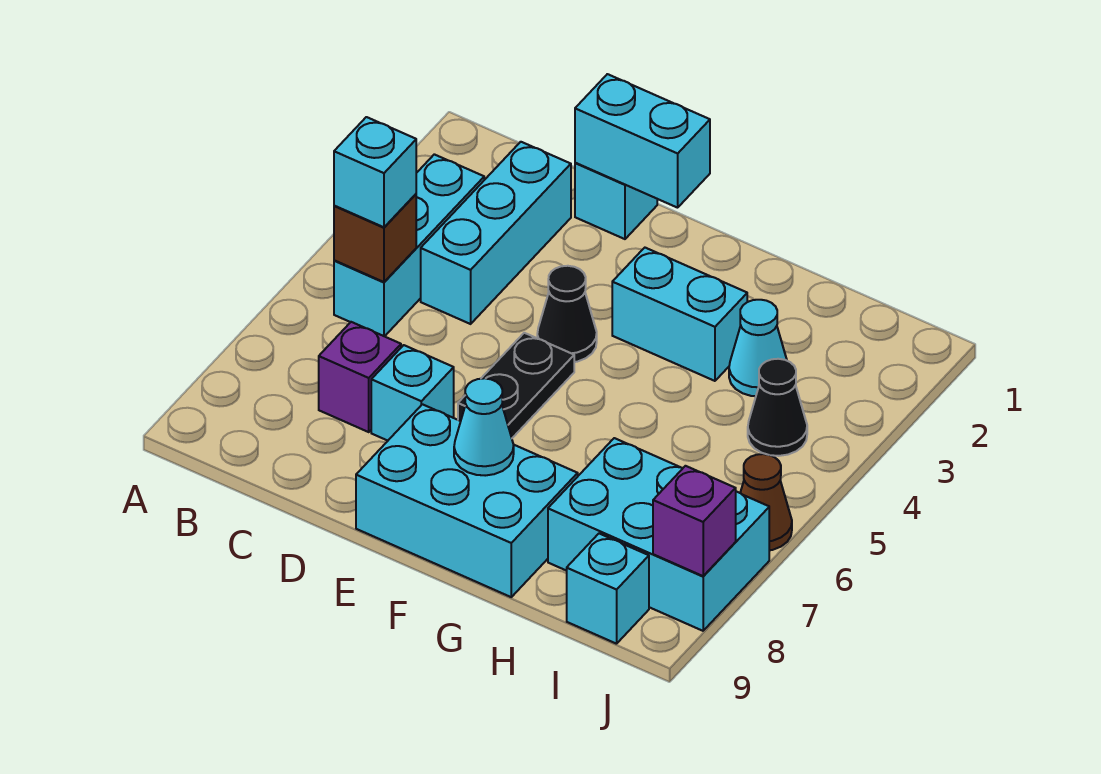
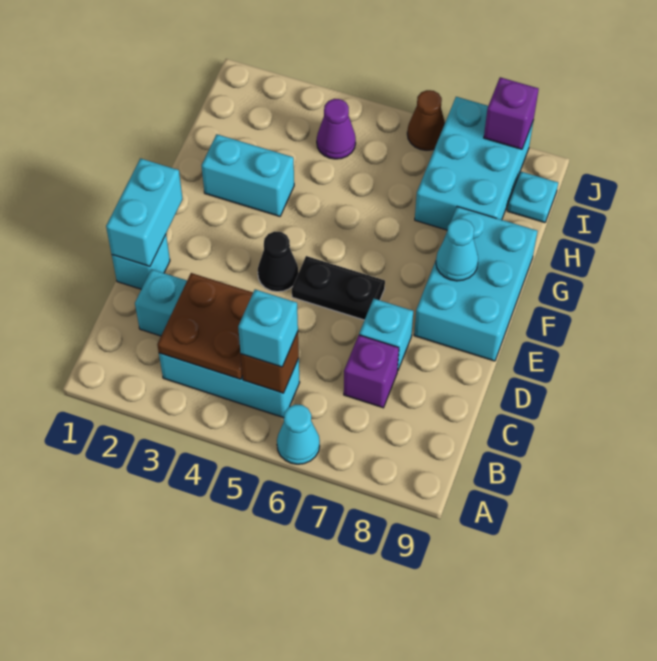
none -> brown plate B3:C4 level 2
cyan brick F3:G3 level 1 -> cyan brick G2:G3 level 1
cyan cone H3 level 1 -> cyan cone A6 level 1
black cone I4 level 1 -> purple cone I4 level 1
cyan brick I9 level 1 -> cyan plate I9 level 1

